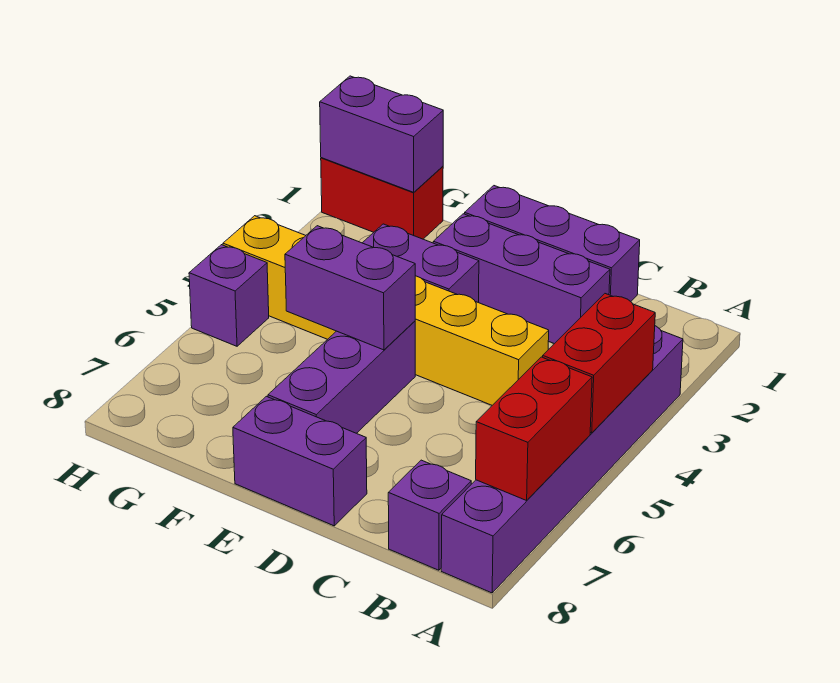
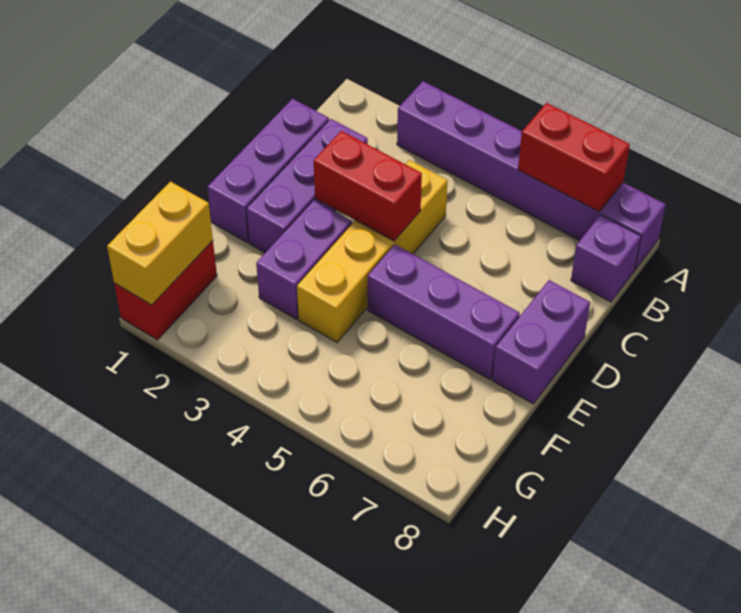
red brick A4:A5 level 2 -> red brick D3:D4 level 2
yellow brick C4:H4 level 1 -> yellow brick C4:F4 level 1
purple brick E5:F5 level 2 -> none
purple brick G1:H1 level 2 -> yellow brick G1:H1 level 2
purple brick H5 level 1 -> none

